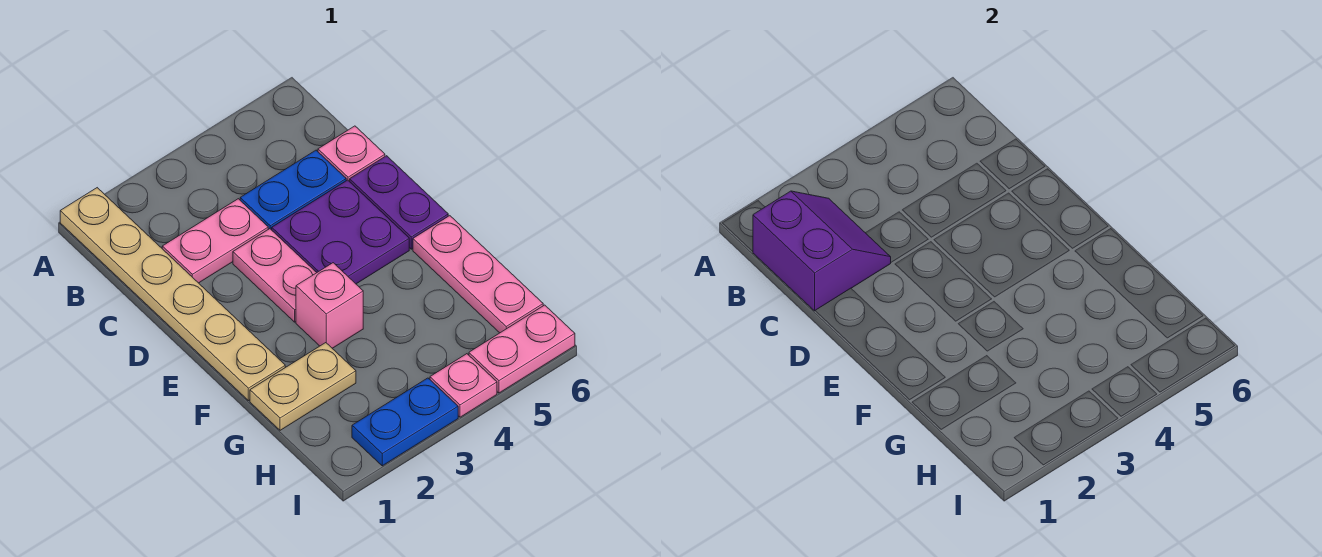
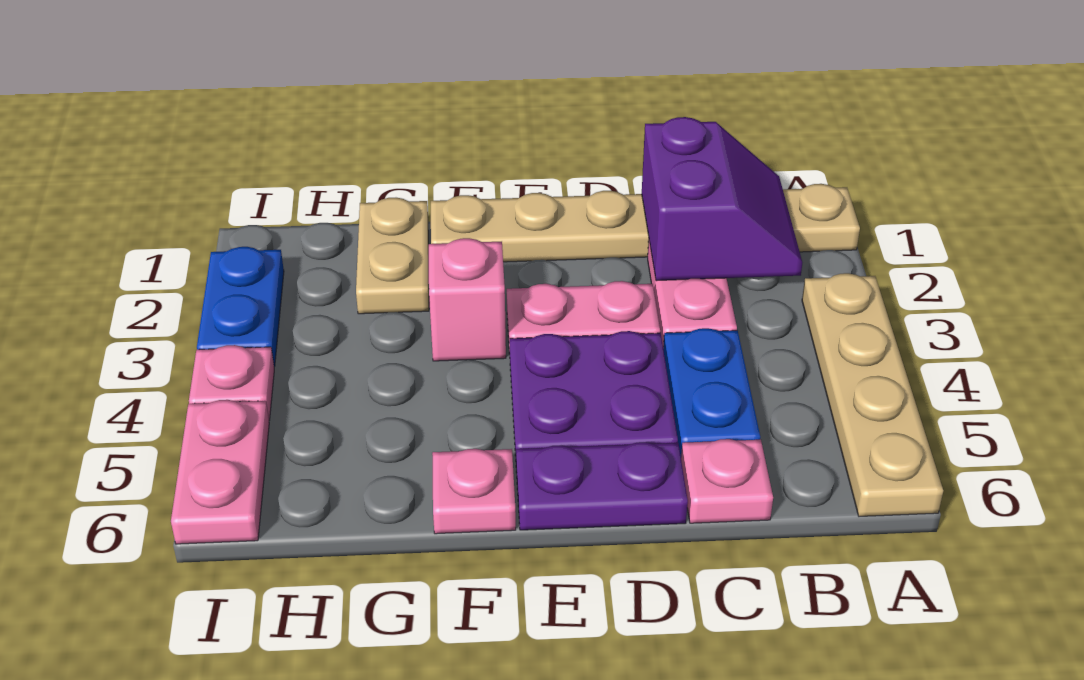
none -> tan plate A3:A6 level 1
purple slope B1:C2 level 2 top 1 -> purple slope B1:C2 level 2 top C
pink plate F6:H6 level 1 -> pink plate F6 level 1

